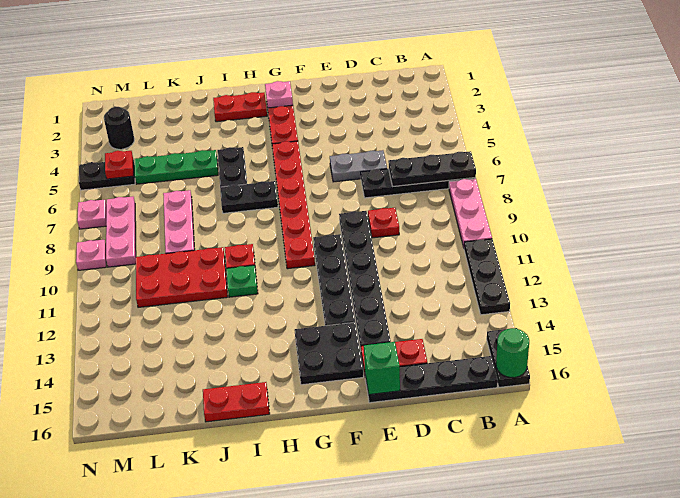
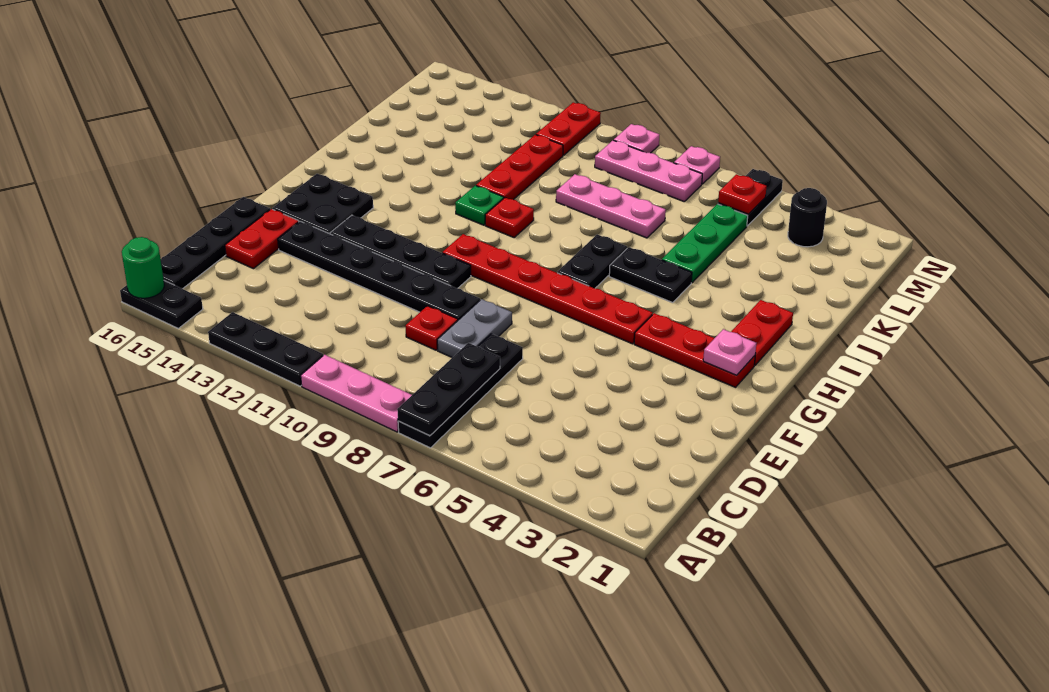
grey plate D6:E6 level 1 -> grey plate D8:E8 level 1
green brick E16 level 2 -> none
red plate I16:J16 level 1 -> red plate M11:N11 level 1
red plate J10:L11 level 1 -> red plate J11:L11 level 1

